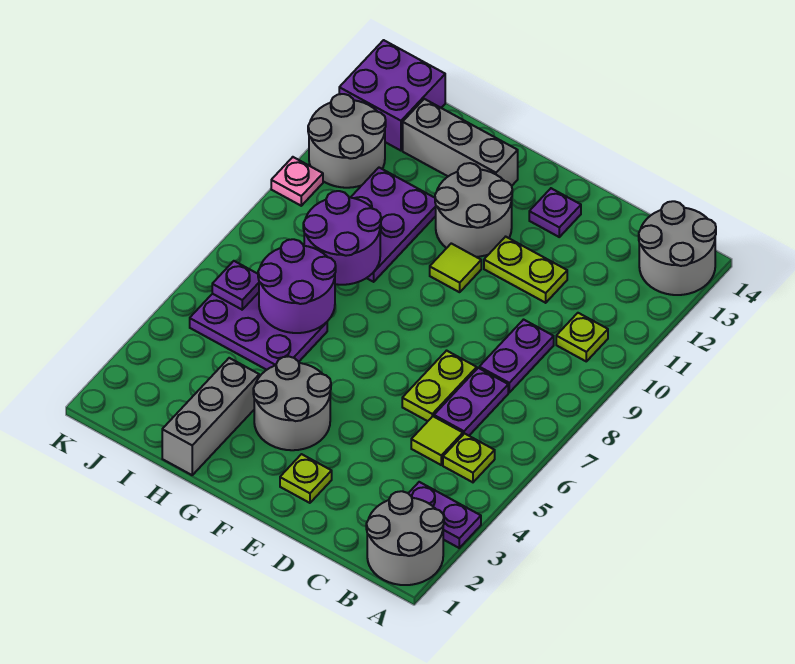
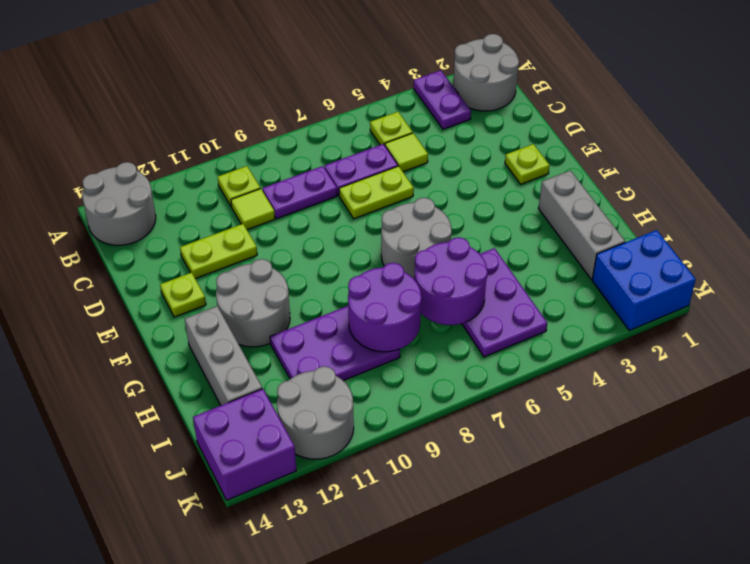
lime plate D11:E11 level 1 -> lime plate D11:D12 level 1
purple plate E13 level 1 -> lime plate E13 level 1
grey round brick F3:G4 level 1 -> grey round brick F6:G7 level 1
lime tile F10 level 1 -> lime tile C10 level 1
grey brick H1:H3 level 1 -> grey brick G2:I2 level 1
none -> blue brick J1:K2 level 1
purple plate J6 level 2 -> none
pink plate K10 level 1 -> none

